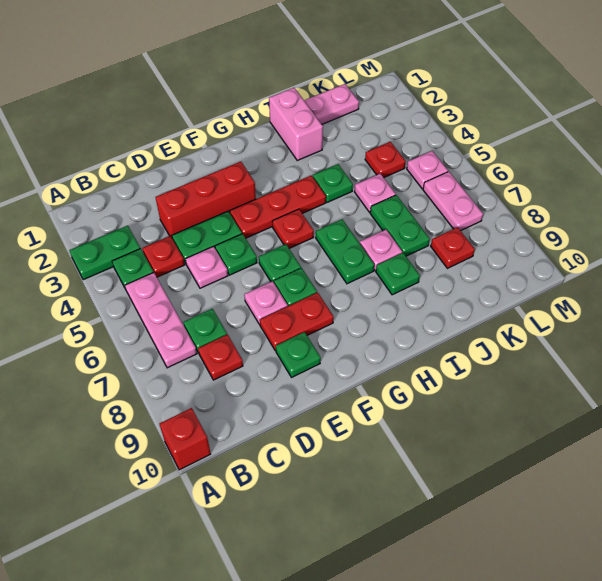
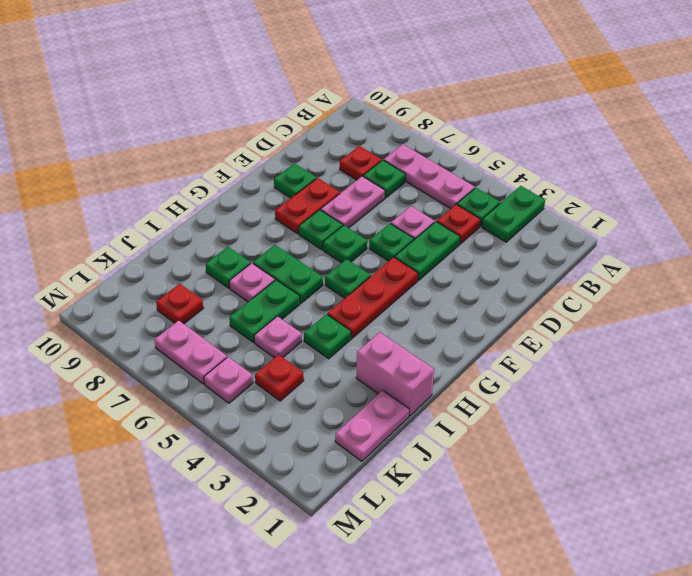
red brick A10 level 1 -> none
red brick D3:F3 level 1 -> none
pink plate E7 level 1 -> pink plate D7:E7 level 1
red plate G5 level 1 -> green plate G5 level 1
green plate J6:J7 level 1 -> green plate I6:J6 level 1

